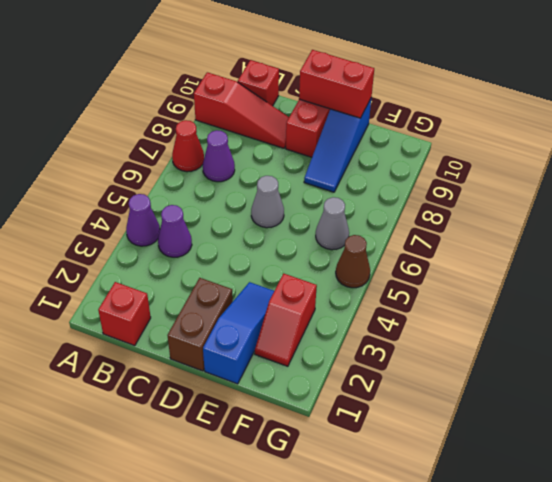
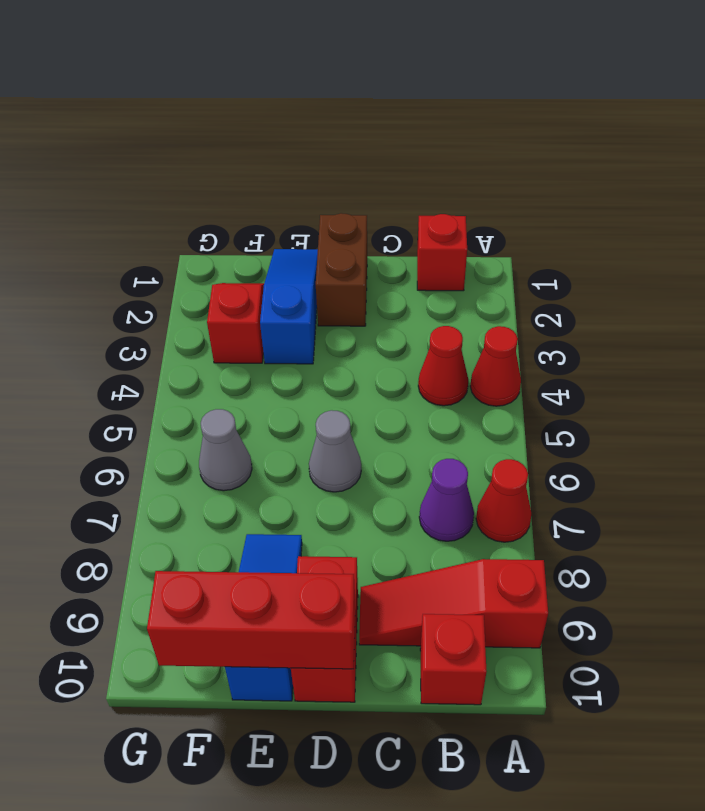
purple cone A4 level 1 -> red cone A4 level 1
purple cone B4 level 1 -> red cone B4 level 1
red brick D10:E10 level 2 -> red brick D10:F10 level 2
blue slope E1:E3 level 1 top 1 -> blue slope E1:E3 level 1 top 3
brown cone G5 level 1 -> none

